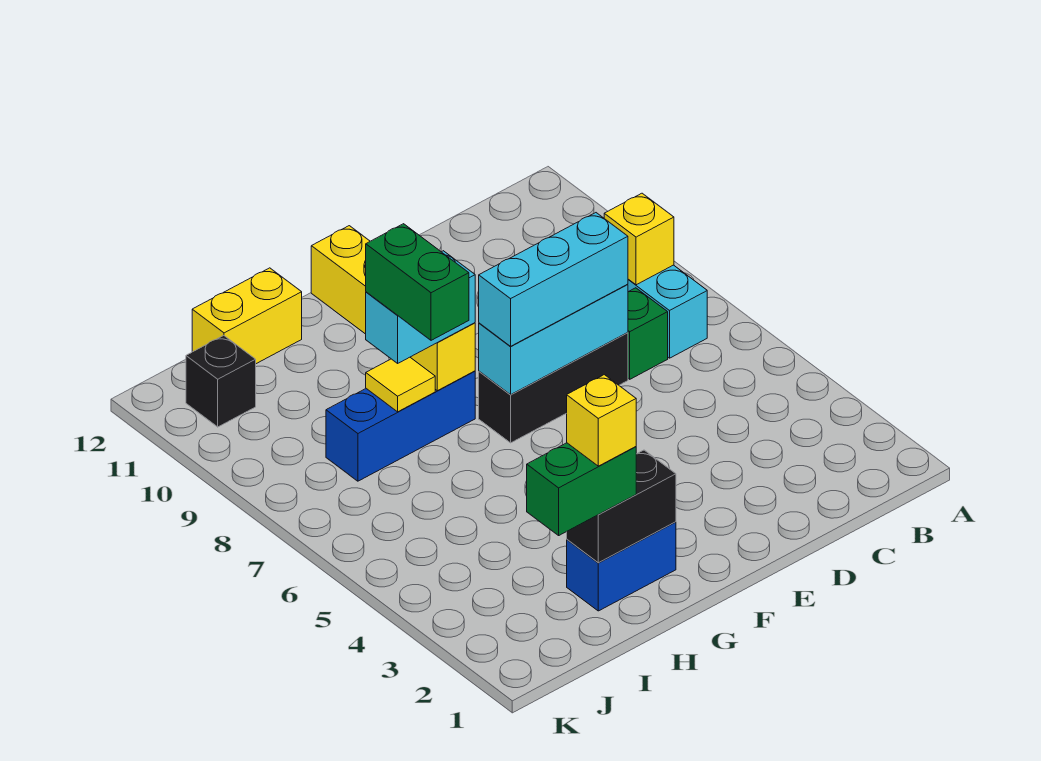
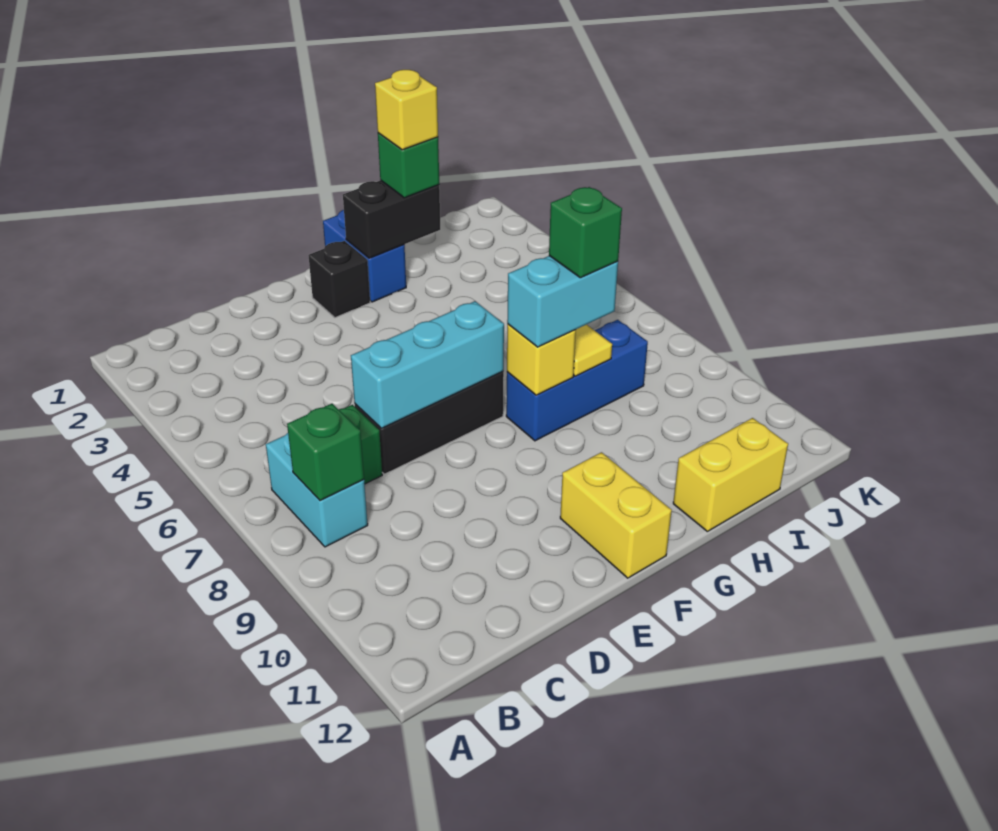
yellow brick B8 level 2 -> green brick B8 level 2
cyan brick D7:F7 level 3 -> none
blue brick G2:H2 level 1 -> blue brick G1:G2 level 1
green brick H2:I2 level 3 -> green brick H2 level 3
green brick H7:H8 level 4 -> green brick H8 level 4
black brick J11 level 1 -> black brick F2 level 1

